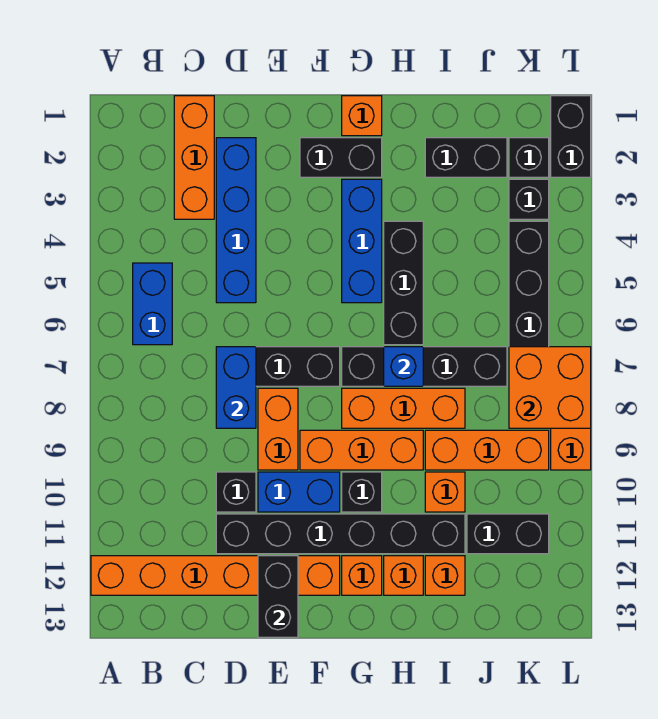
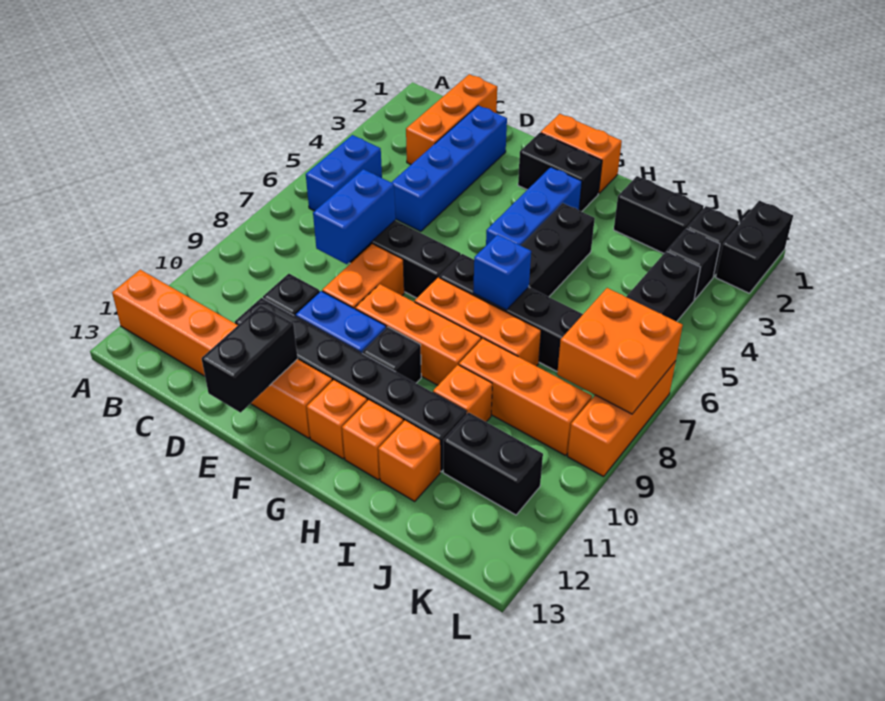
orange brick G1 level 1 -> orange brick F1:G1 level 1

